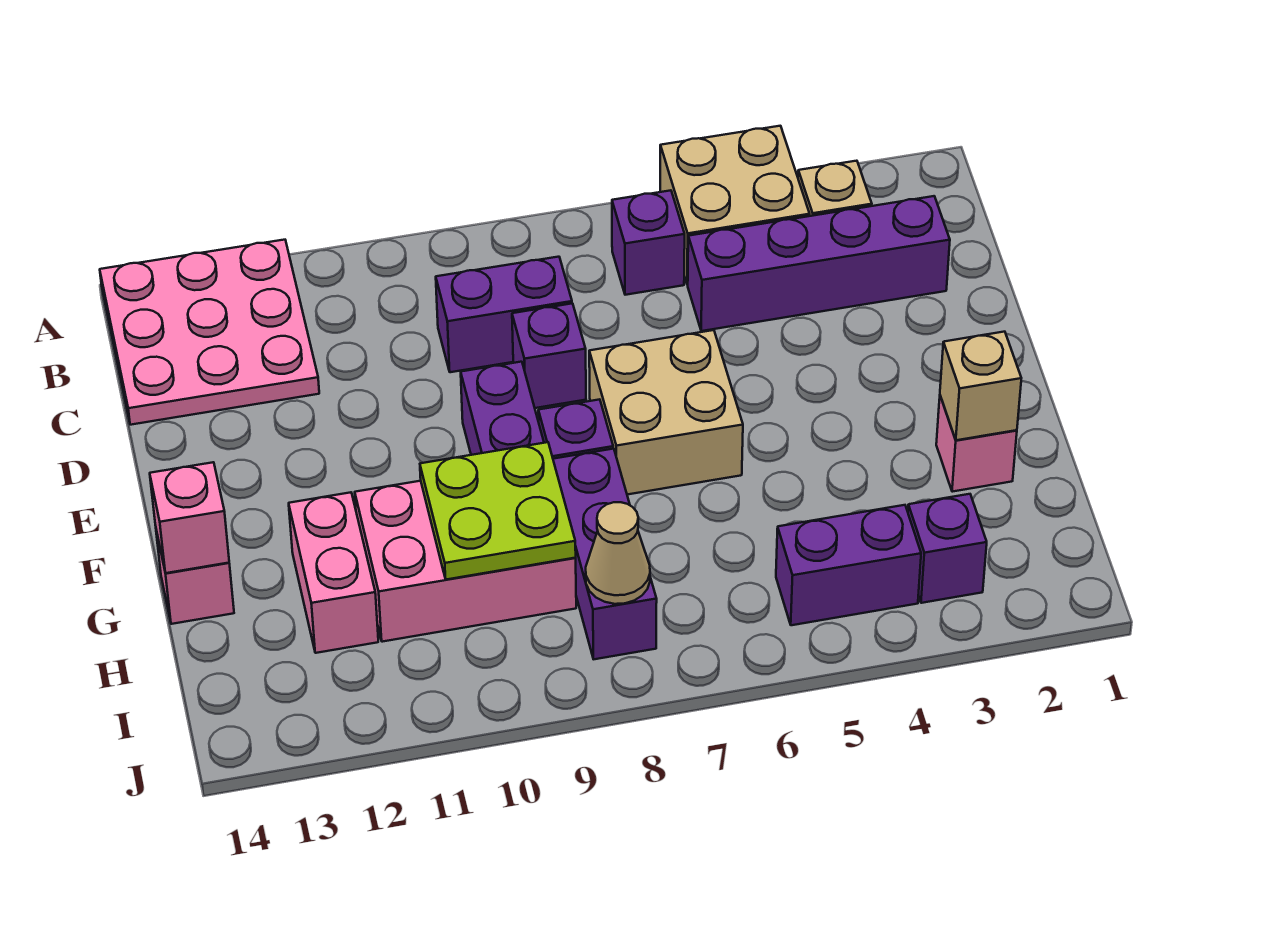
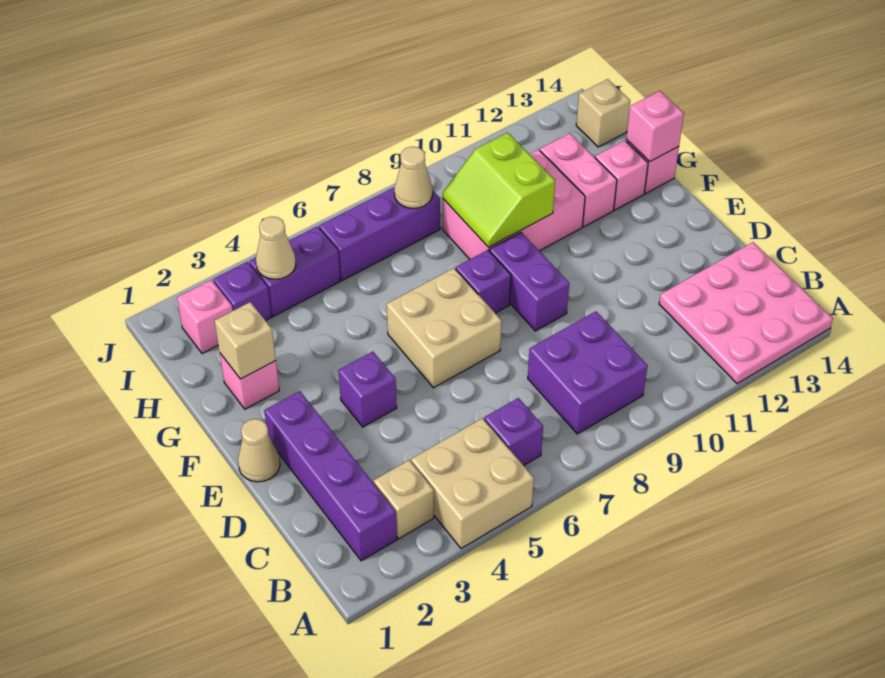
purple brick C2:C5 level 1 -> purple brick B2:E2 level 1
purple brick C8:C9 level 1 -> purple brick B8:C9 level 1
purple brick D8 level 1 -> purple brick E4 level 1
none -> tan cone E1 level 1
purple brick G8:I8 level 1 -> purple brick I6:I8 level 1
lime plate G9:H10 level 2 -> lime slope G9:H10 level 2 top 10
none -> pink brick G13 level 1
none -> pink brick I2 level 1
none -> tan cone I4 level 2
none -> tan brick I14 level 1

